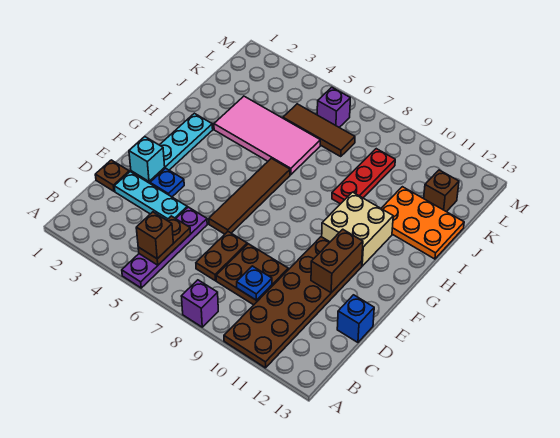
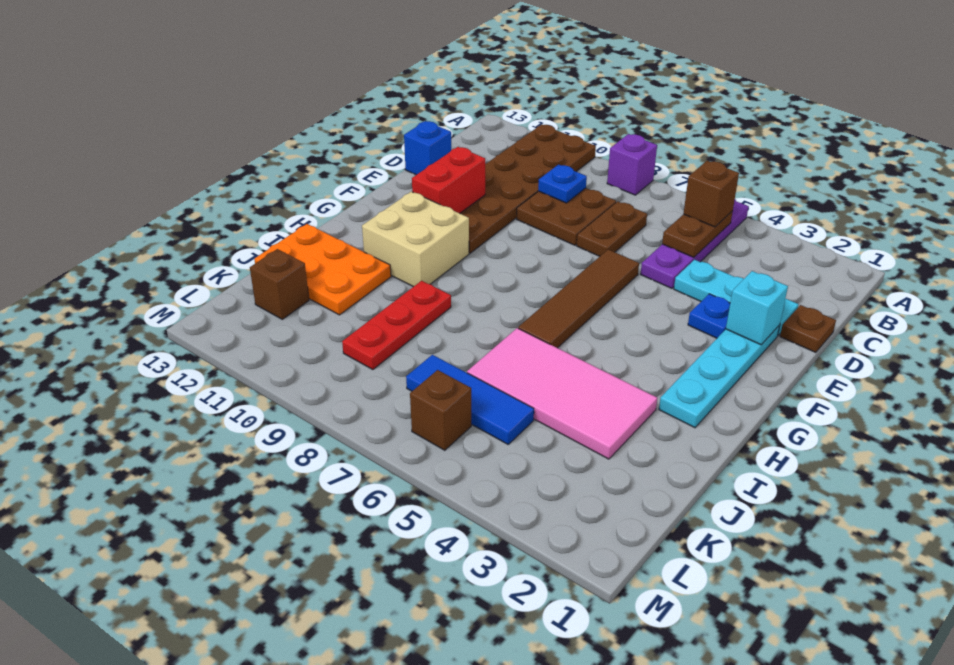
brown brick E11:F11 level 2 -> red brick E11:F11 level 2
brown tile K5:K7 level 1 -> blue tile K5:K7 level 1
purple brick L6 level 1 -> brown brick L6 level 1

